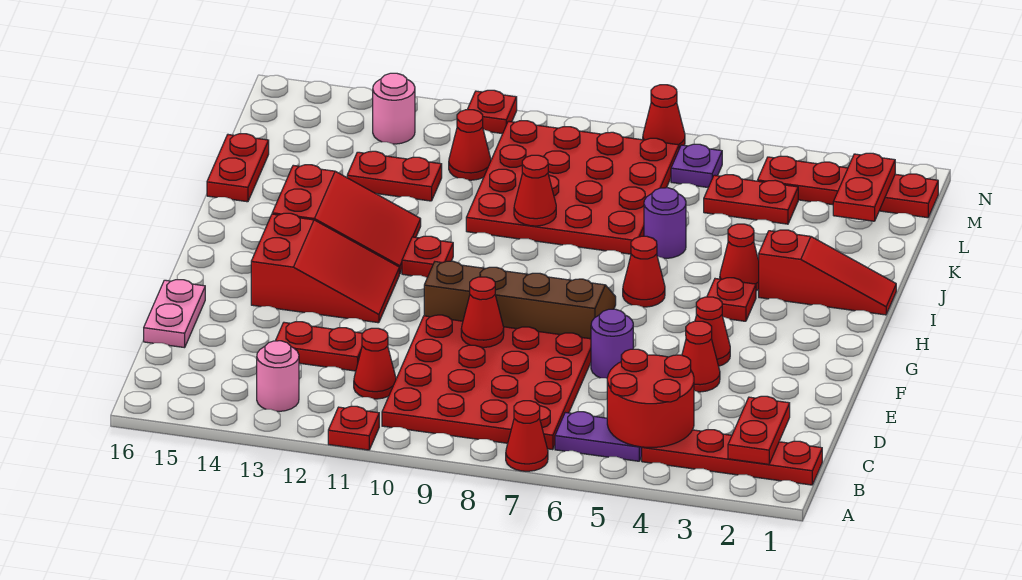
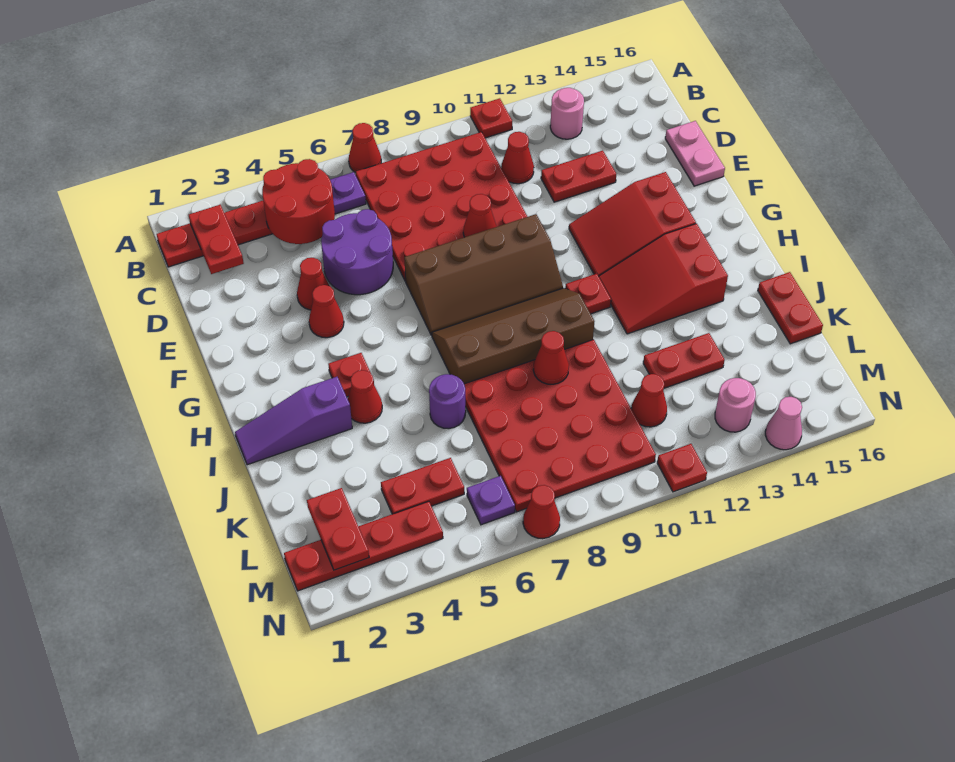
purple round brick E6 level 1 -> purple round brick D5:E6 level 1
red cone H6 level 1 -> none
none -> brown slope H7:I10 level 1 top I
red slope I1:I3 level 1 top 3 -> purple slope I1:I3 level 1 top 3
none -> pink cone N14 level 1

